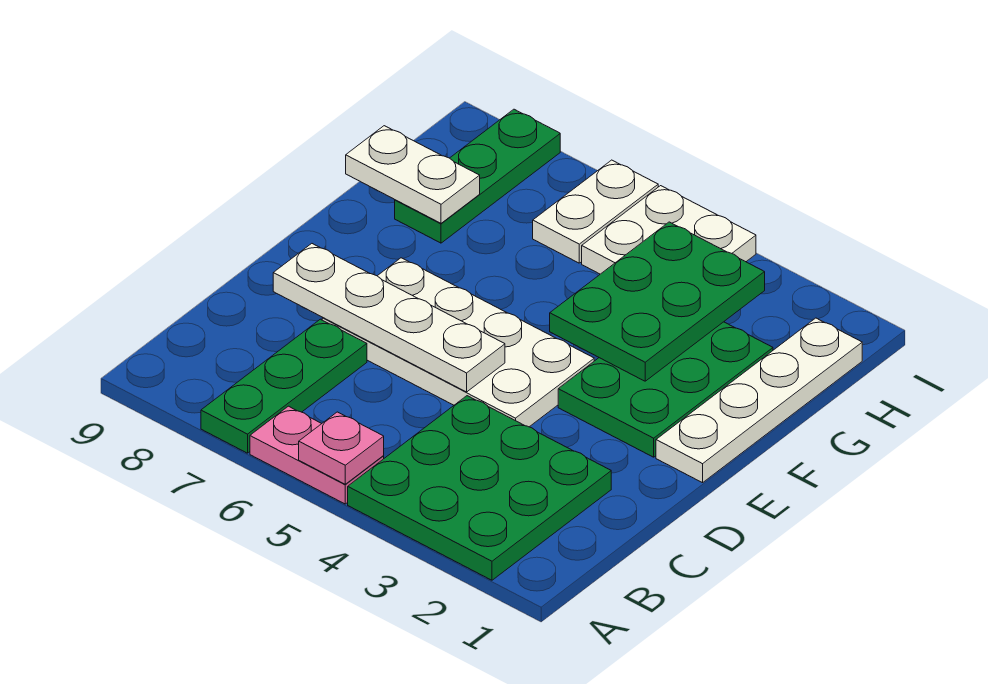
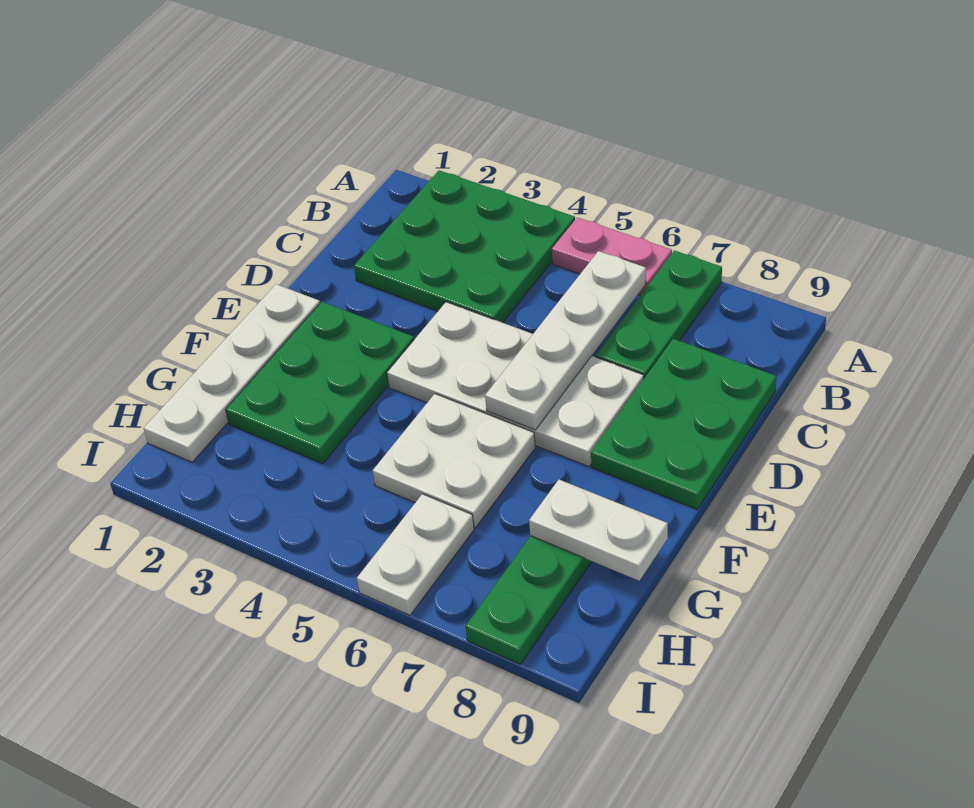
pink plate A5 level 2 -> none
white plate D5:D8 level 2 -> white plate B6:E6 level 2
green plate F3:H4 level 2 -> green plate C8:E9 level 1
white plate H4:I5 level 1 -> white plate F5:G6 level 1

